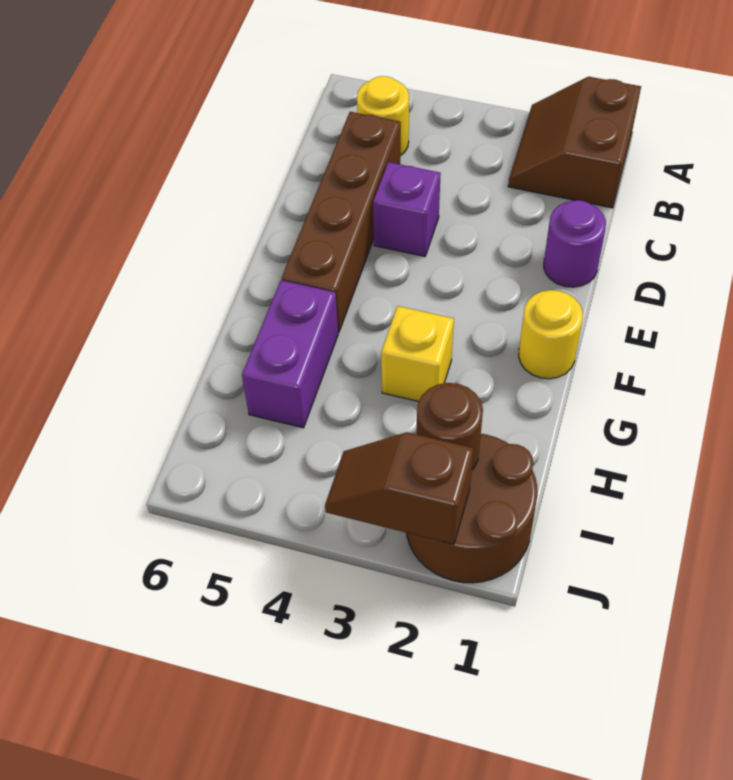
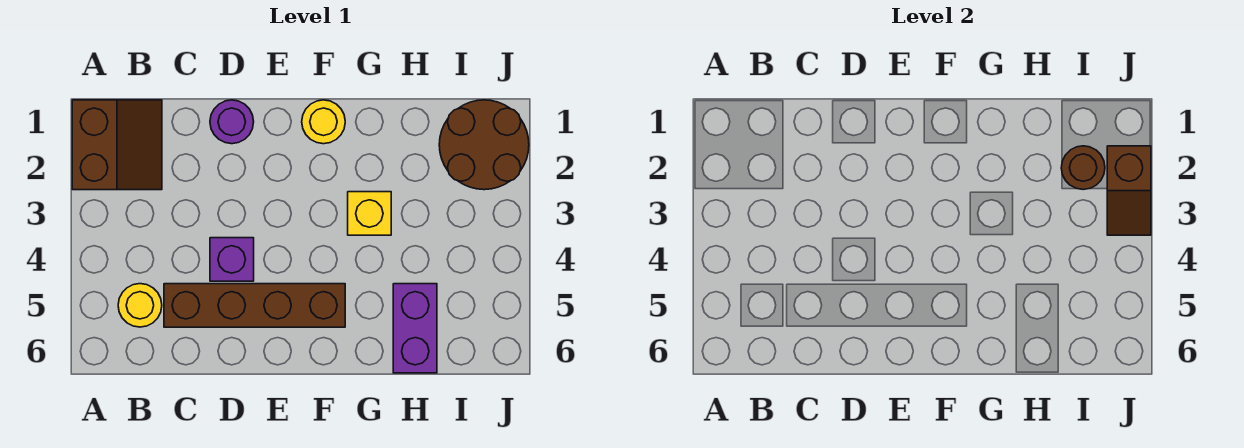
brown slope A1:B2 level 1 top 1 -> brown slope A1:B2 level 1 top A
purple brick G5:H5 level 1 -> purple brick H5:H6 level 1

